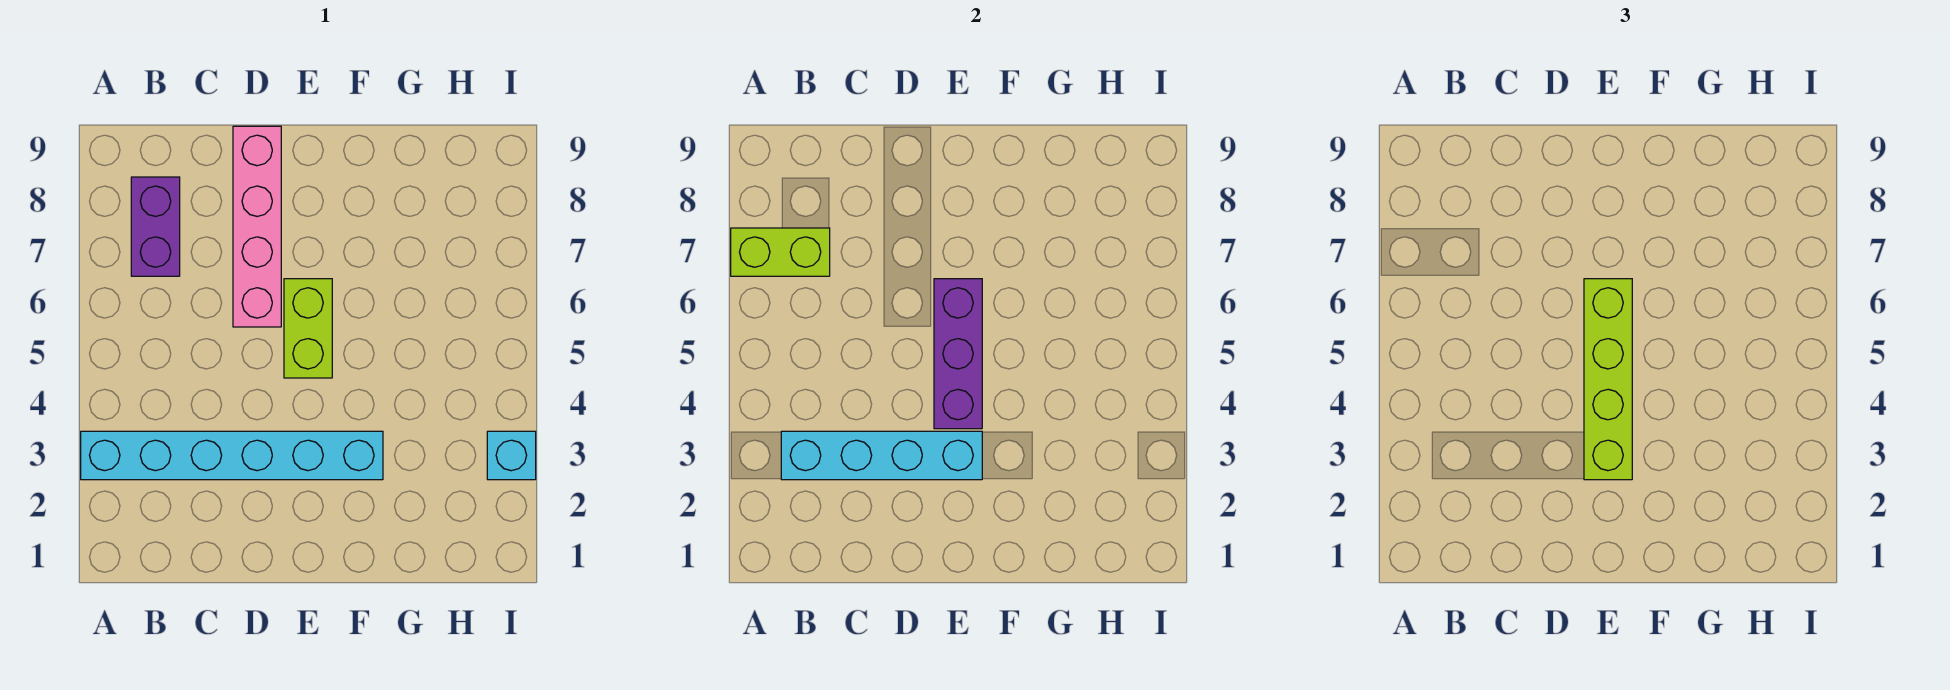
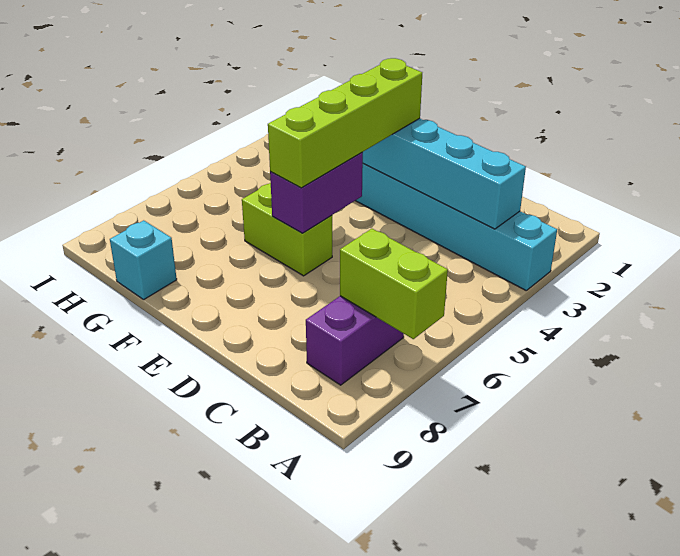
pink brick D6:D9 level 1 -> none
purple brick E4:E6 level 2 -> purple brick E5:E6 level 2
lime brick E5:E6 level 1 -> lime brick E6:F6 level 1
cyan brick I3 level 1 -> cyan brick G9 level 1

